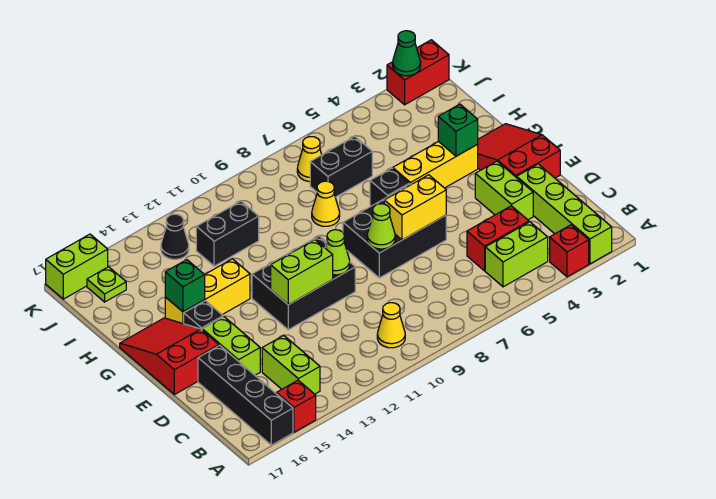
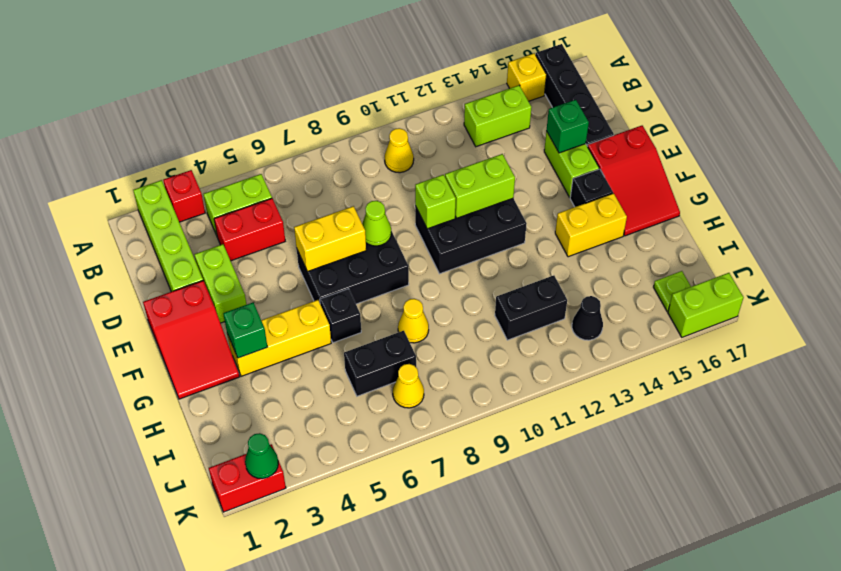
red brick A15 level 1 -> yellow brick A15 level 1
lime brick B14:C14 level 1 -> lime brick B13:B14 level 1
lime cone E10 level 2 -> lime brick E10 level 2
yellow brick G13:G15 level 1 -> yellow brick G14:G15 level 1
green brick G15 level 2 -> green brick D15 level 2

